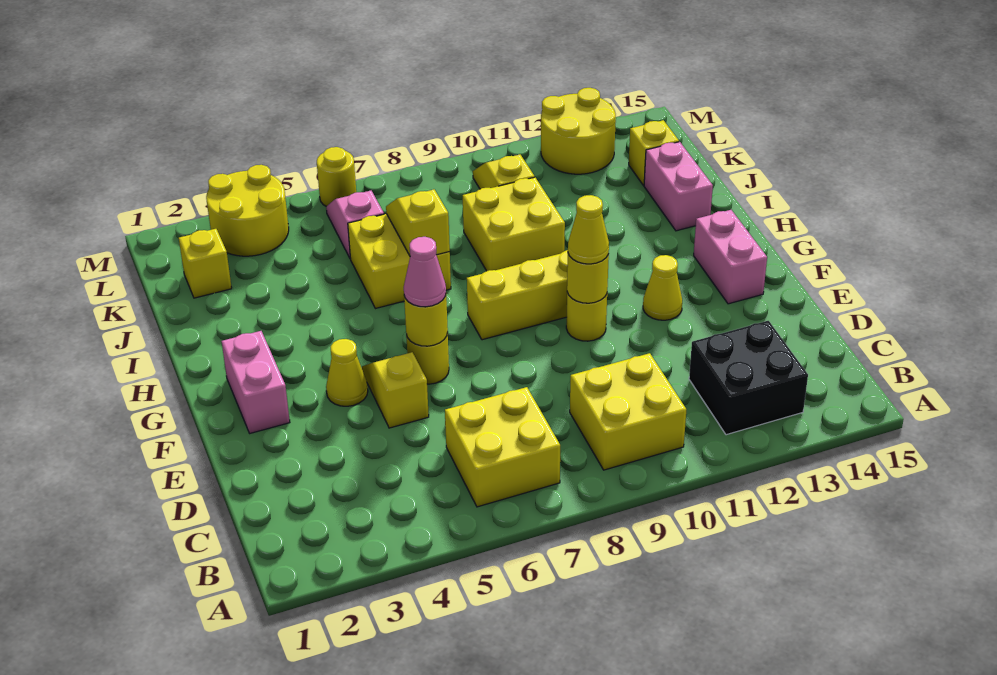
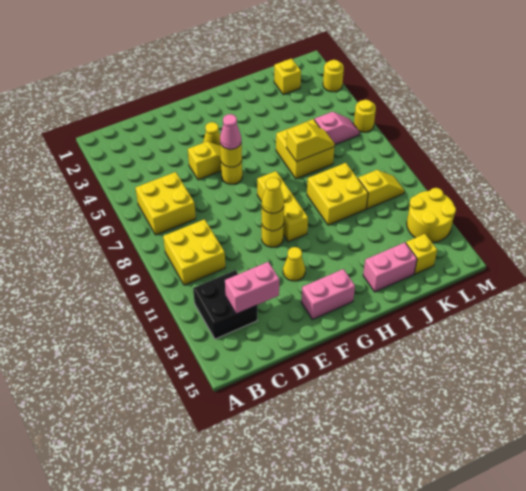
pink brick F2:G2 level 1 -> pink brick C13:D13 level 2
yellow round brick L3:M4 level 1 -> yellow round brick M3 level 1

